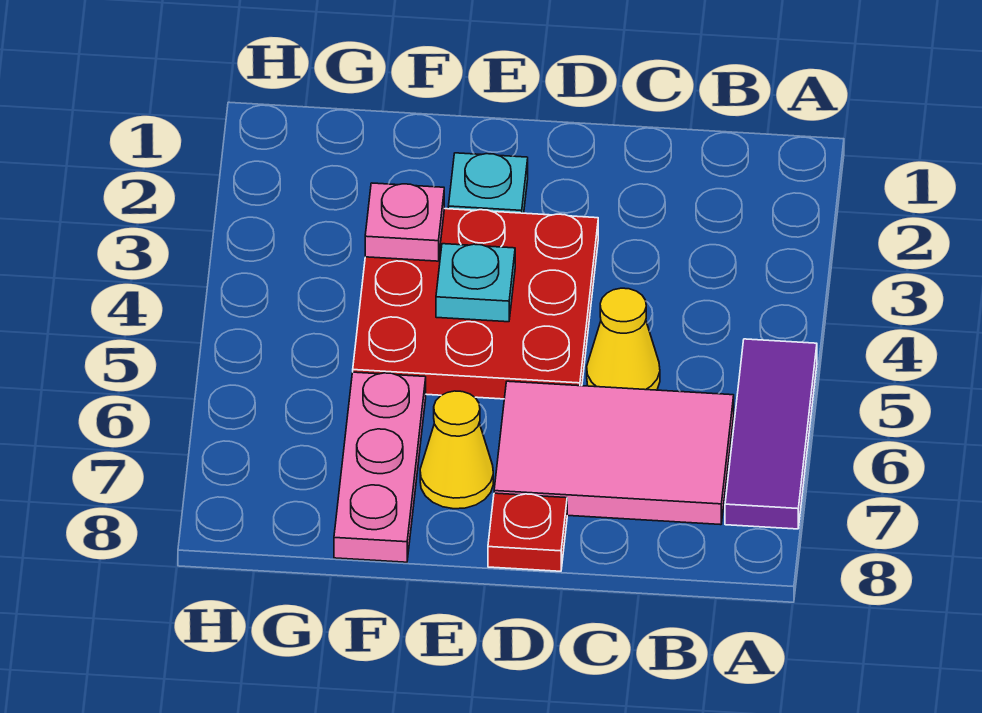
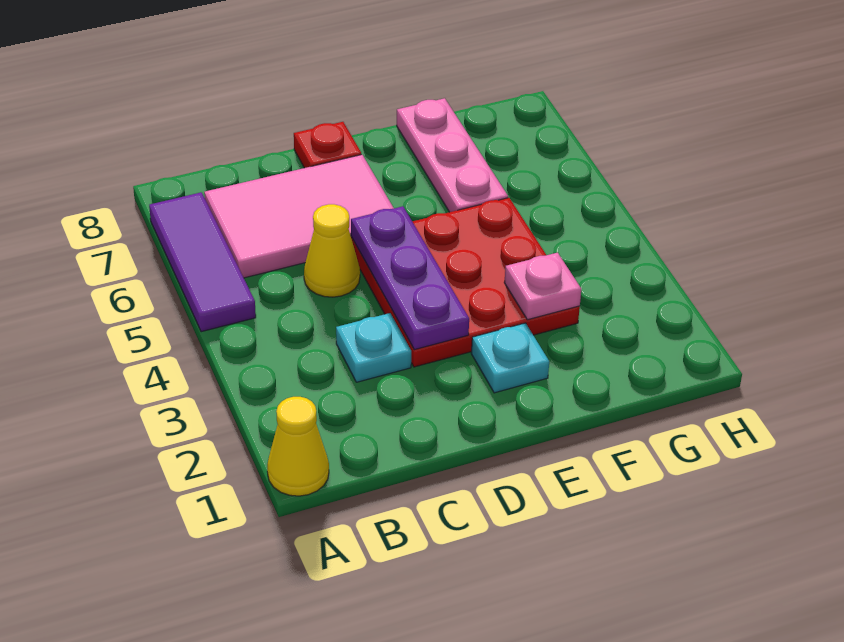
none -> purple plate D3:D5 level 2
cyan plate E4 level 2 -> cyan plate C3 level 1
yellow cone E7 level 1 -> yellow cone A1 level 1

